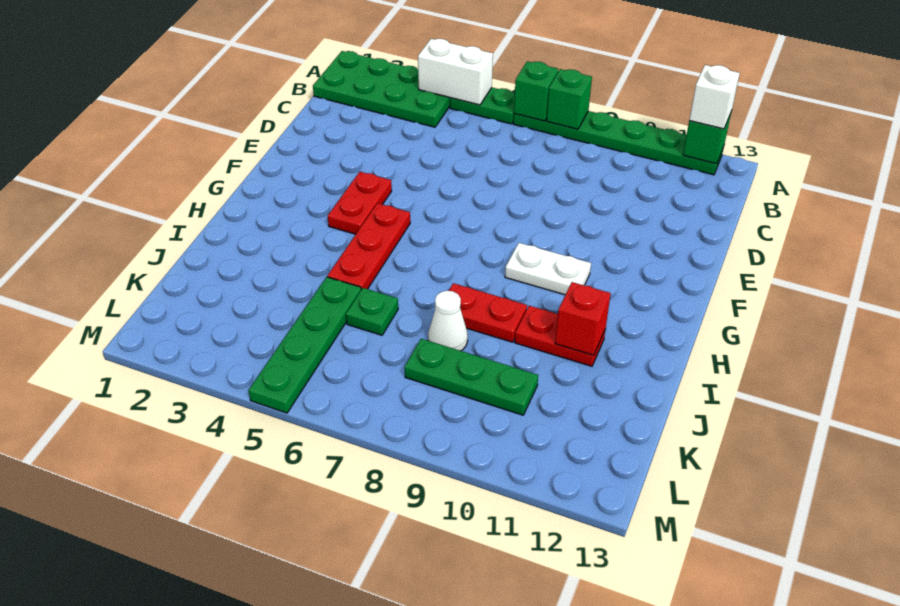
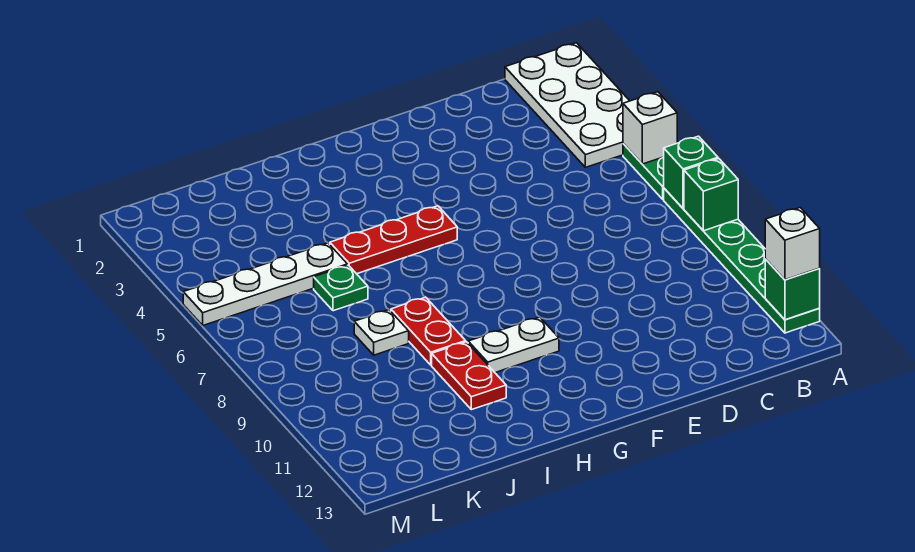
green plate A1:B4 level 1 -> white plate A1:B4 level 1
white brick A4:A5 level 2 -> white brick A5 level 2
red plate F4:G4 level 1 -> none
white plate G9:G10 level 1 -> white plate G10:H10 level 1
red brick I11 level 2 -> none
green plate J5:M5 level 1 -> white plate J5:M5 level 1
white cone J8 level 1 -> white plate J8 level 1
green plate K8:K10 level 1 -> none

